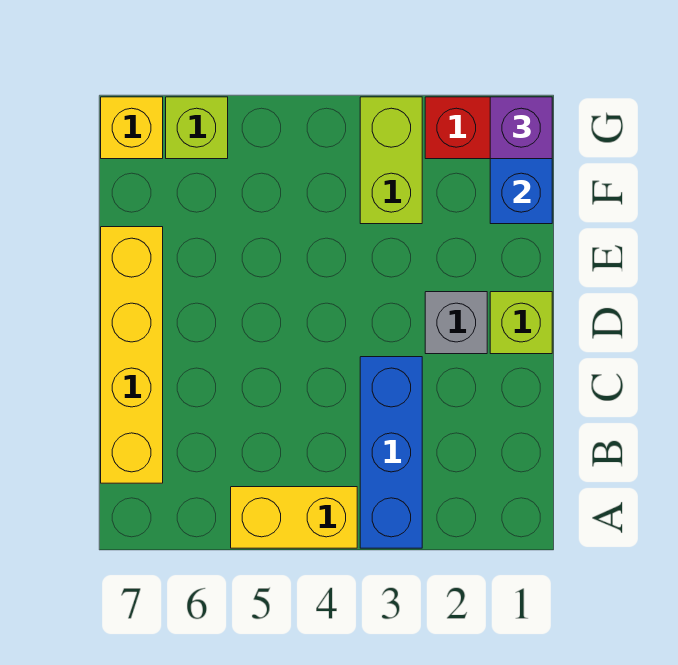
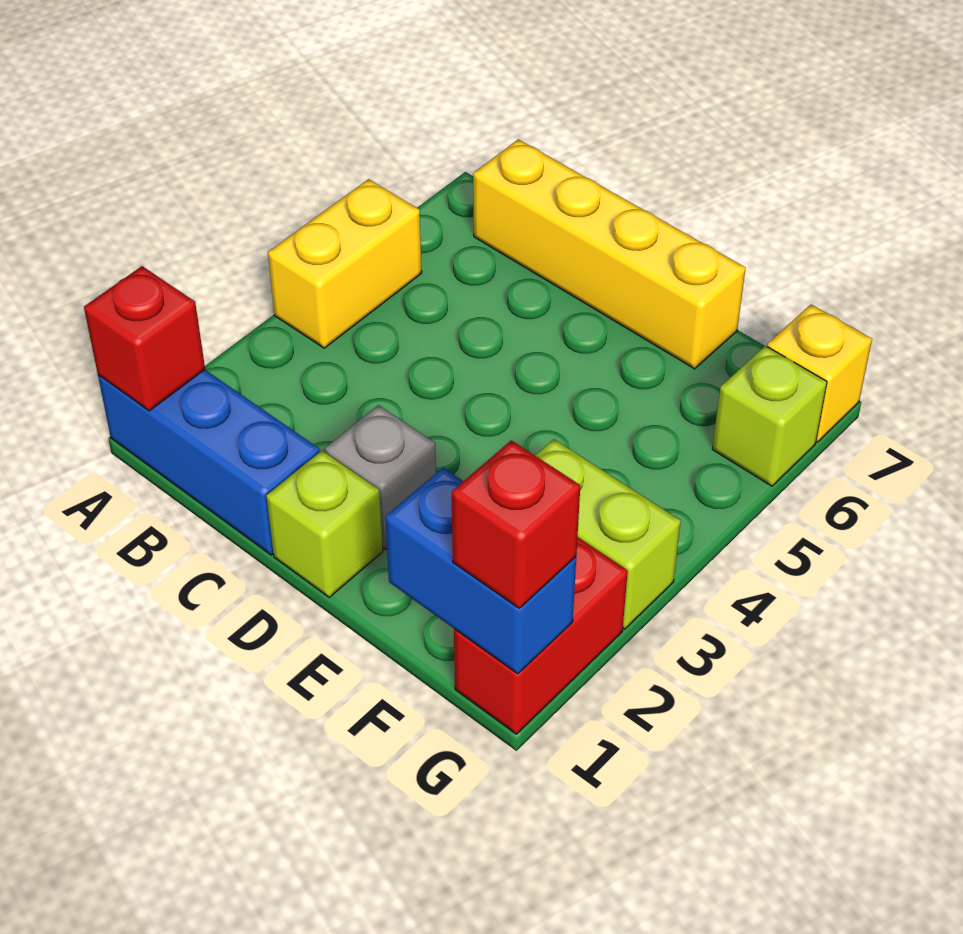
none -> red brick A1 level 2
blue brick A3:C3 level 1 -> blue brick A1:C1 level 1
purple brick G1 level 3 -> red brick G1 level 3

